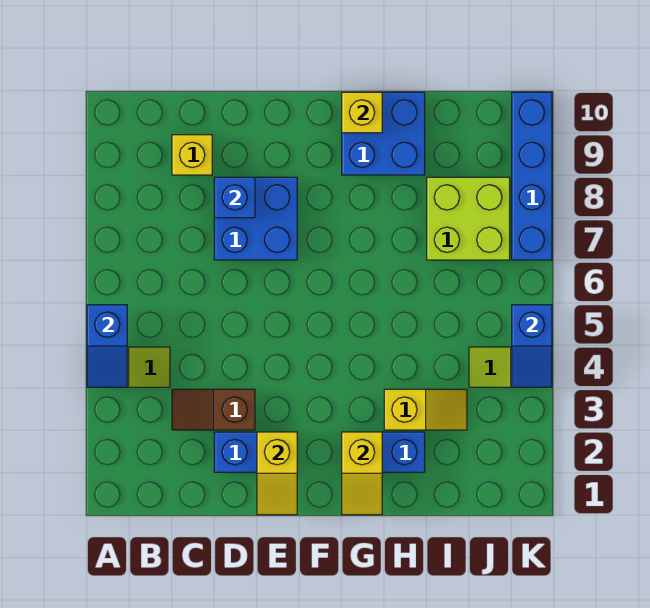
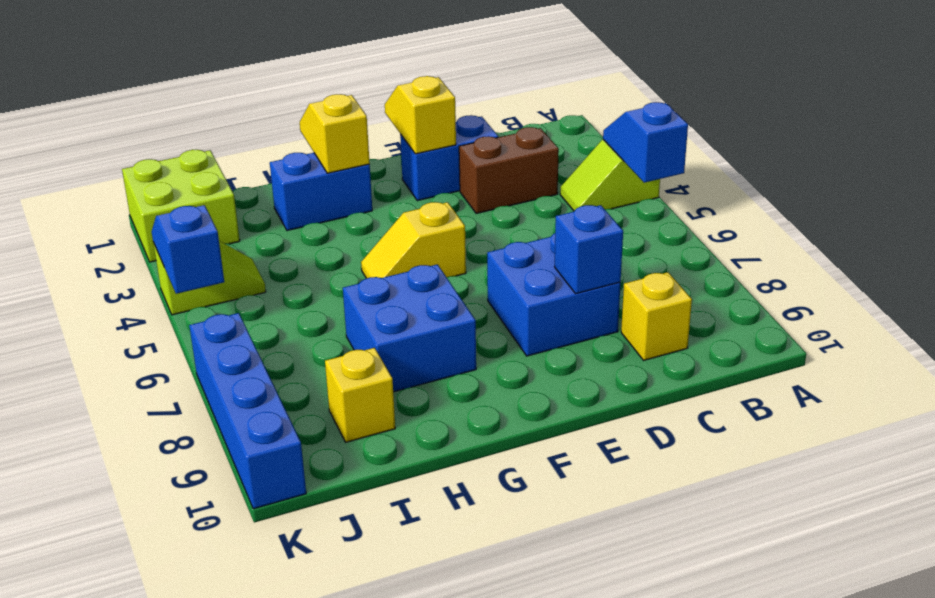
brown slope C3:D3 level 1 top D -> brown brick C3:D3 level 1
blue brick G9:H10 level 1 -> blue brick G7:H8 level 1
yellow brick G10 level 2 -> yellow brick I9 level 1
yellow slope H3:I3 level 1 top H -> yellow slope F5:G5 level 1 top F
lime brick I7:J8 level 1 -> lime brick J1:K2 level 1

